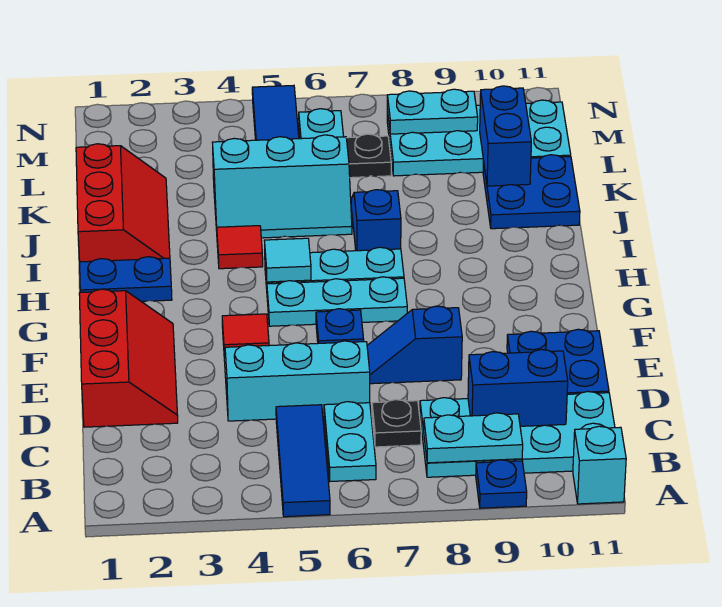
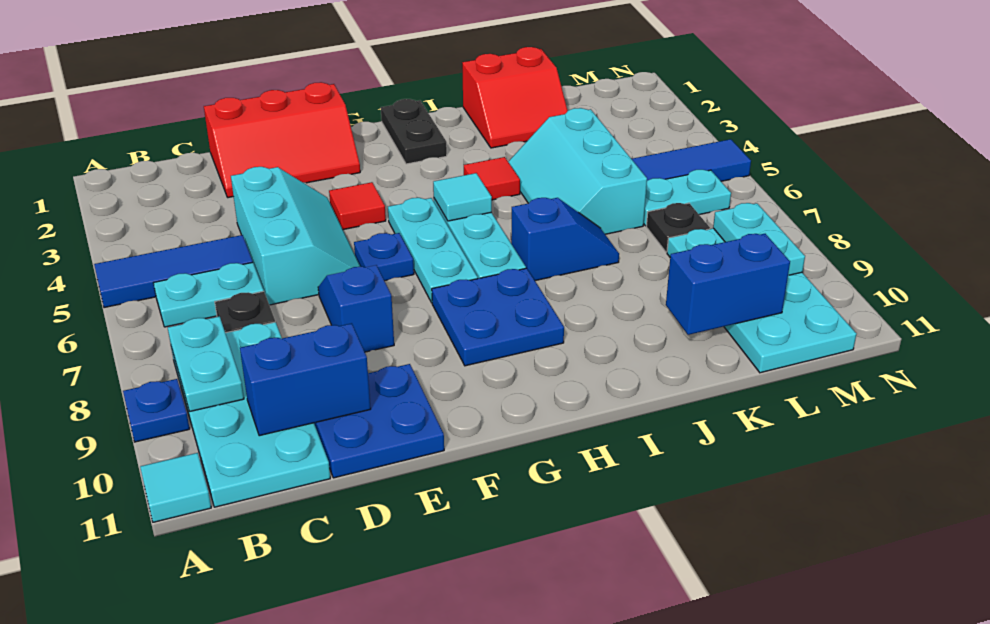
cyan brick A11 level 1 -> cyan tile A11 level 1
blue brick C9:C10 level 2 -> blue brick C10:D10 level 2
blue plate H1:H2 level 1 -> black plate H1:H2 level 1
red slope I1:K2 level 1 top 1 -> red slope J1:K2 level 1 top 1
blue plate J10:K11 level 1 -> blue plate G8:H9 level 1

